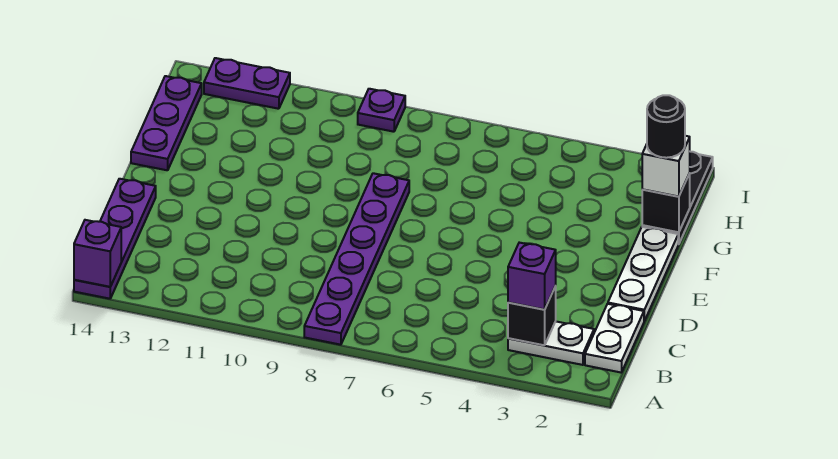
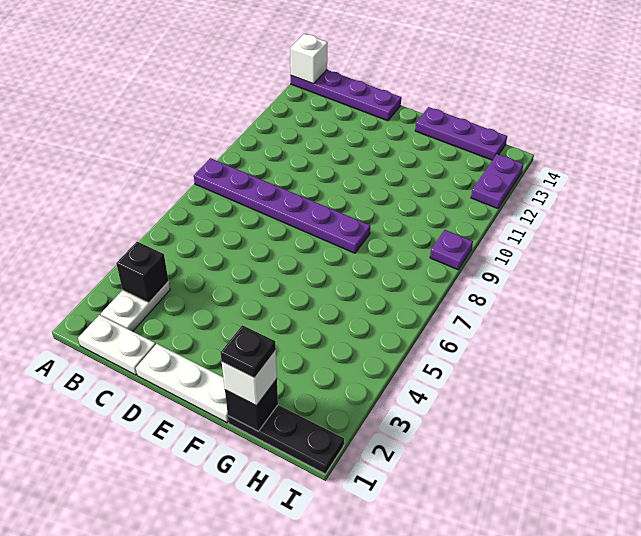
purple brick A14 level 2 -> white brick A14 level 2
purple brick B3 level 3 -> none
black round brick G1 level 4 -> black plate G1 level 4

